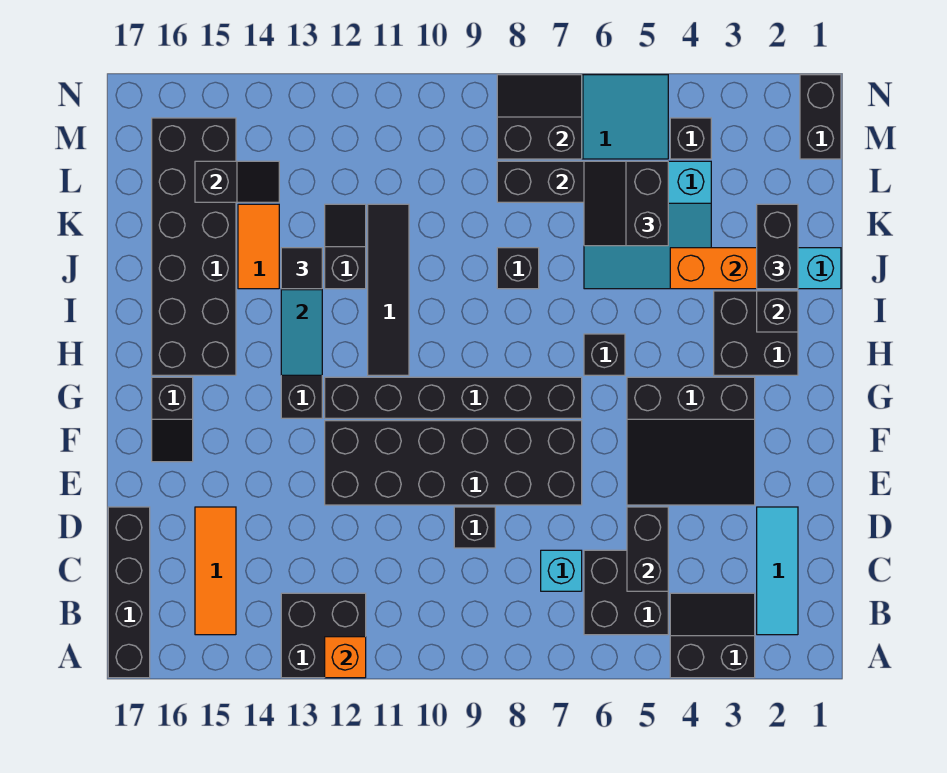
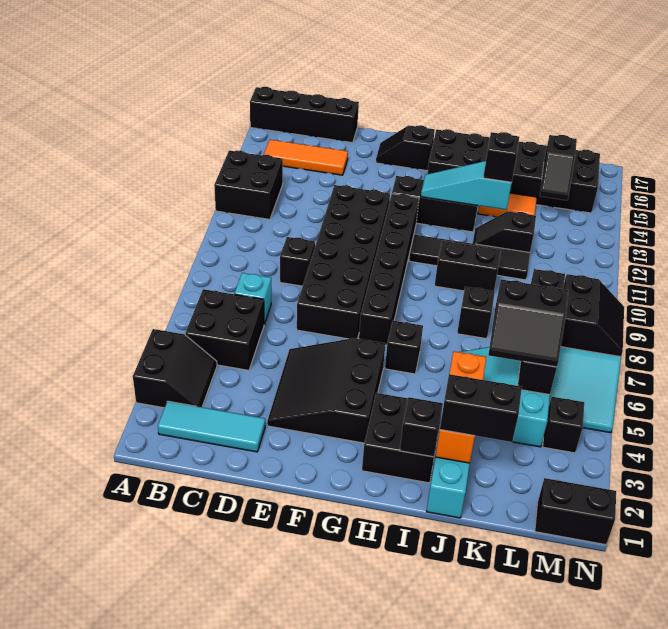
orange brick A12 level 2 -> none
black brick C5:D5 level 2 -> black brick I10:J10 level 1
black slope J12:K12 level 1 top J -> black slope J12:K12 level 1 top K
black tile J13 level 3 -> black brick J13 level 3
black slope K5:L6 level 3 top 5 -> black slope K5:L6 level 3 top 6

